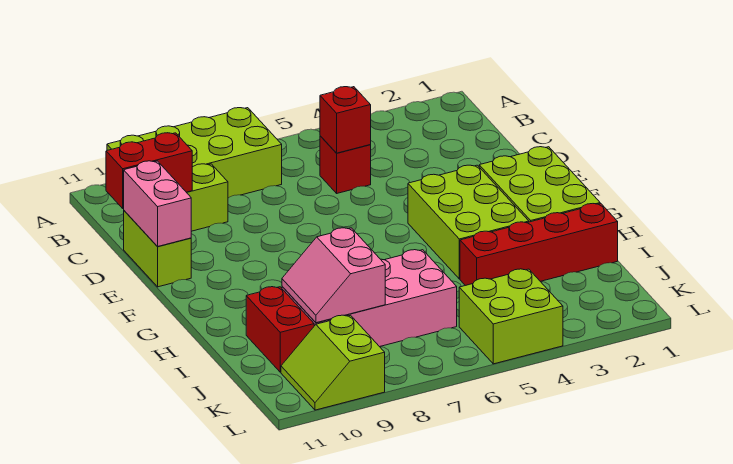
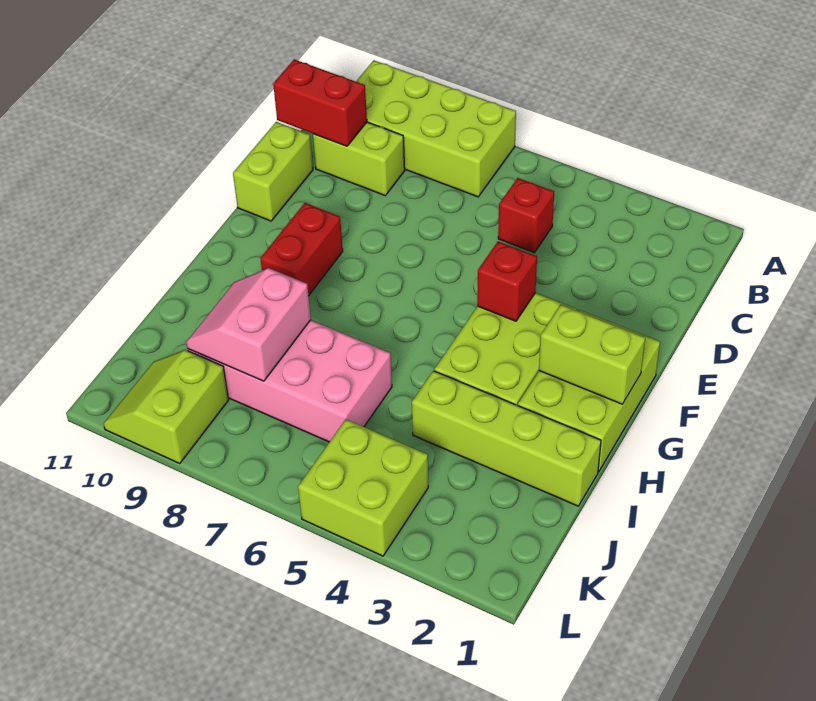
red brick C5 level 2 -> red brick F4 level 2
pink brick D11:E11 level 2 -> none
none -> lime brick G1:G2 level 2
red brick I1:I4 level 1 -> lime brick I1:I4 level 1
red brick I10:J10 level 1 -> red brick F9:G9 level 1

